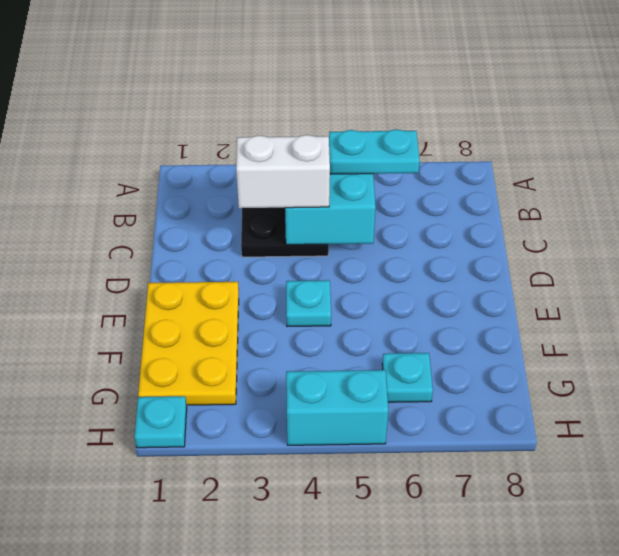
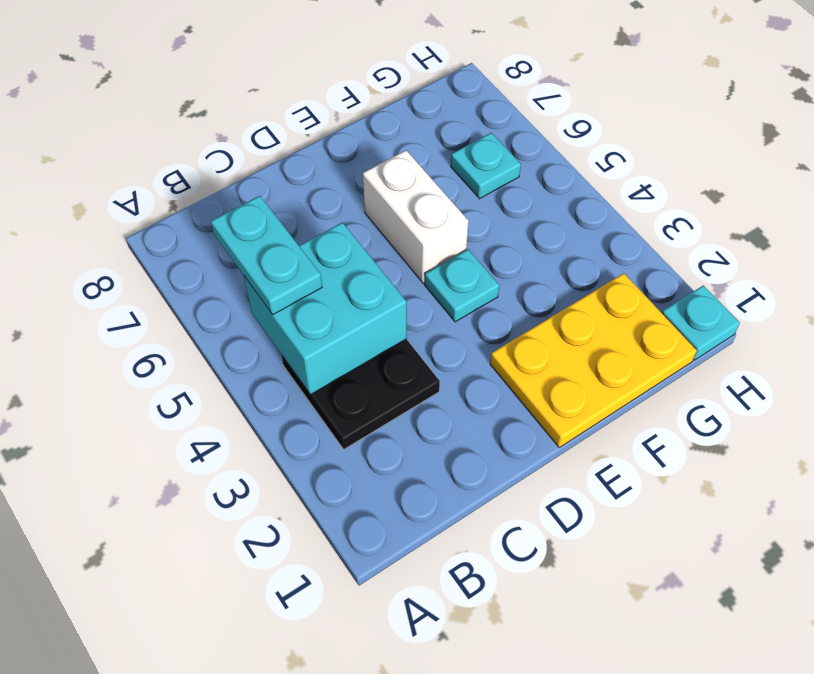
white brick C3:C4 level 3 -> white brick E5:E6 level 1
cyan brick H4:H5 level 1 -> none

